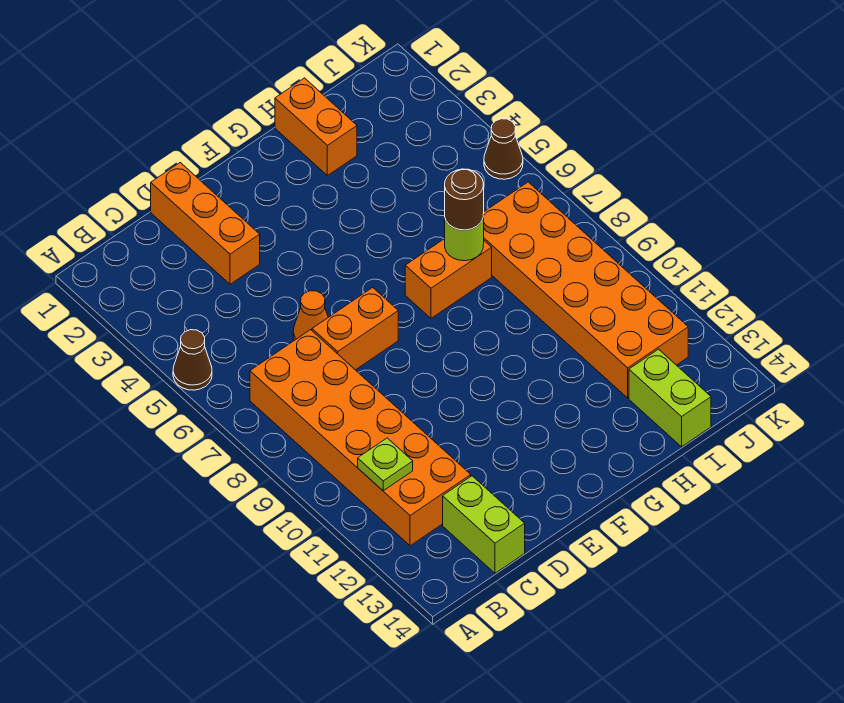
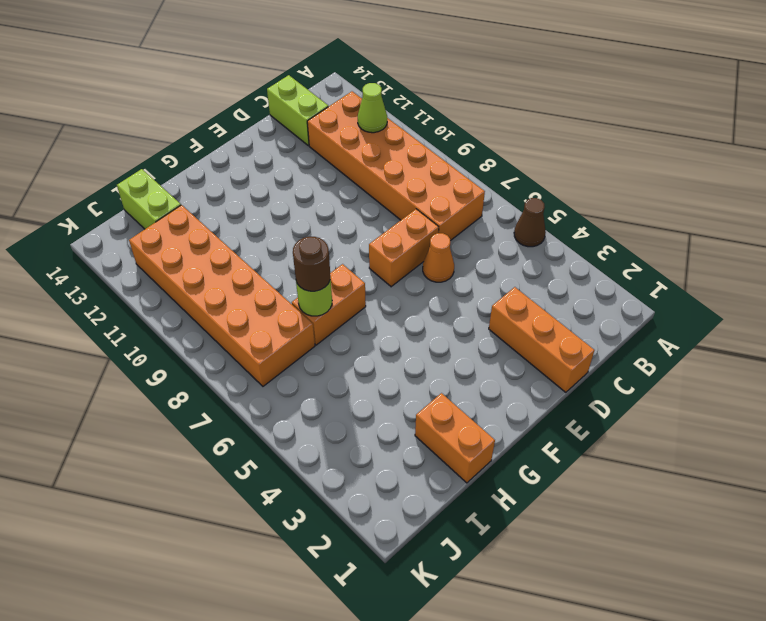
lime plate B11 level 2 -> lime cone B11 level 2
brown cone K5 level 1 -> none

